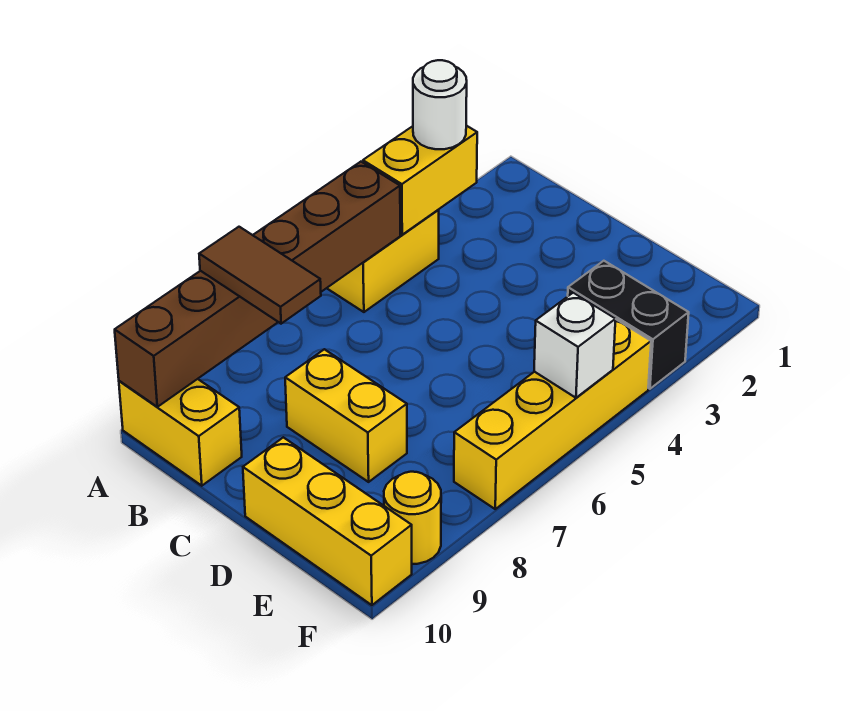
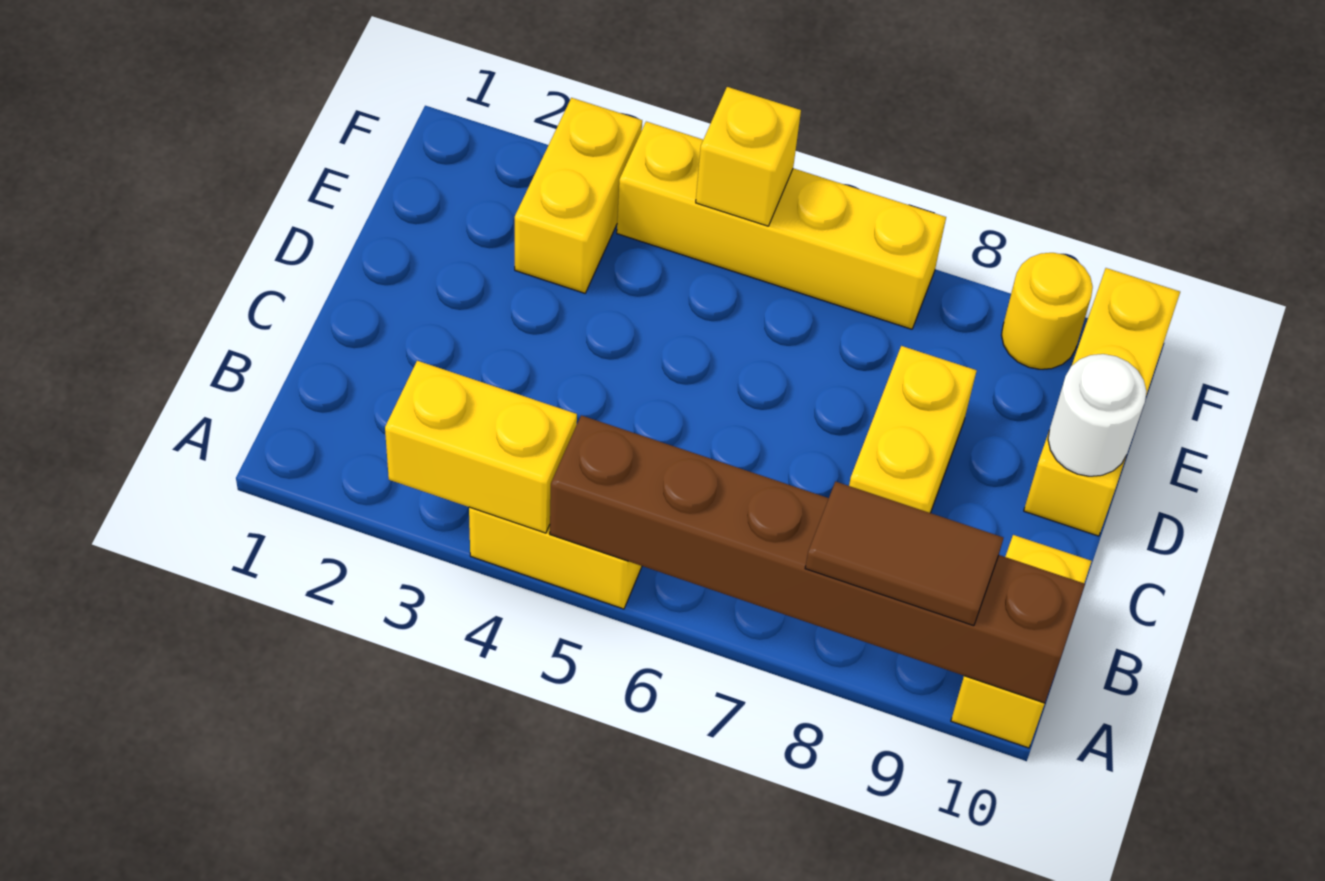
white round brick A3 level 3 -> white round brick D10 level 2
brown tile A8:B8 level 3 -> brown tile A8:A9 level 3
black brick E3:F3 level 1 -> yellow brick E3:F3 level 1
white brick F5 level 2 -> yellow brick F5 level 2

